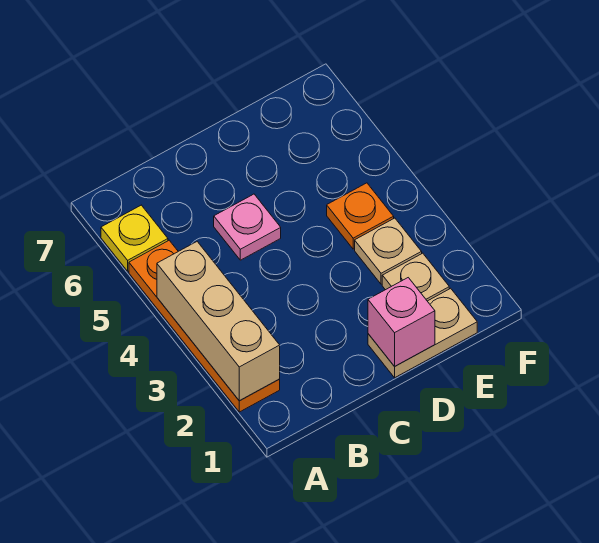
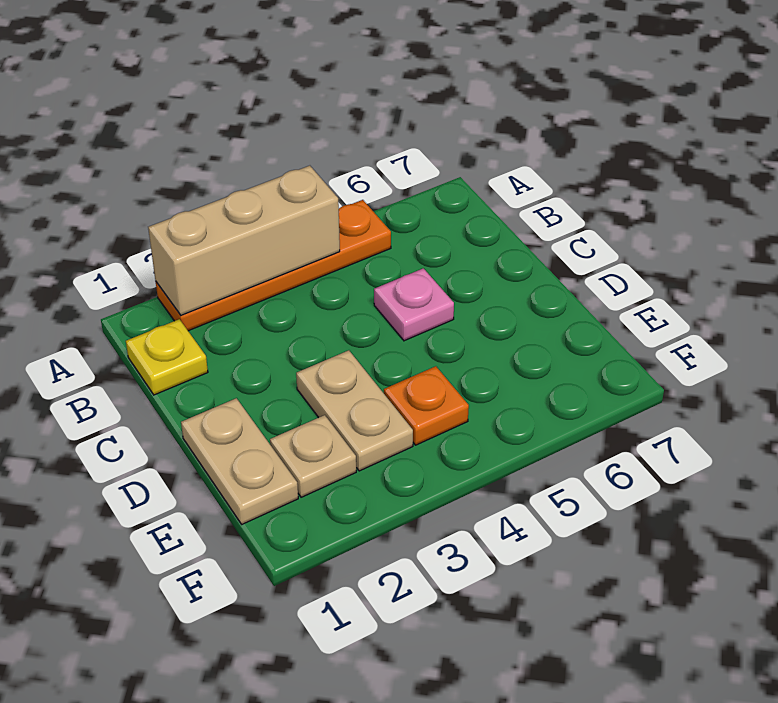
yellow plate A6 level 1 -> yellow plate B1 level 1
pink brick D1 level 2 -> none
tan plate E3 level 1 -> tan plate D3:E3 level 1

